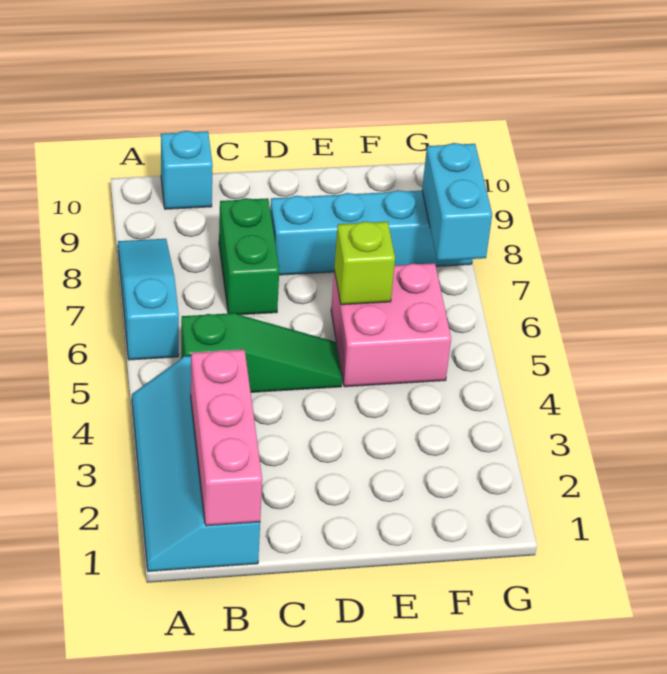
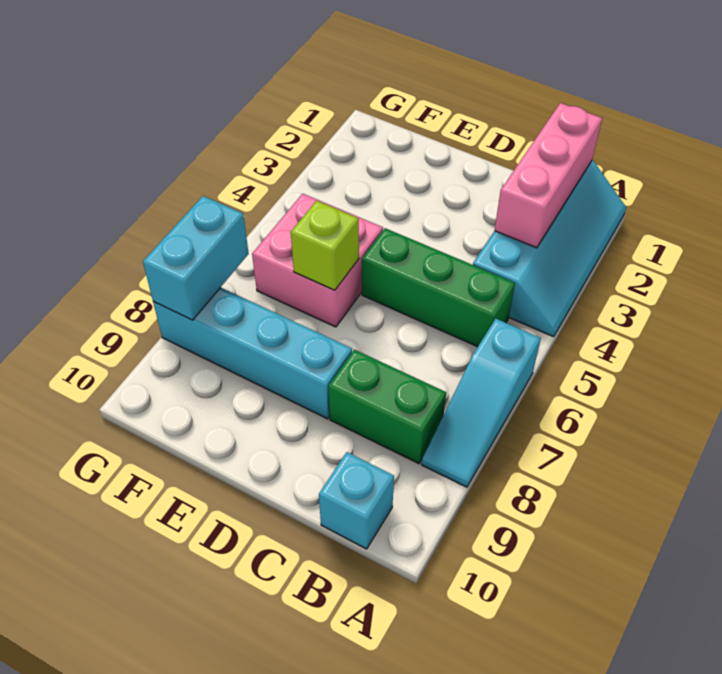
green slope B5:D5 level 1 top B -> green brick B5:D5 level 1
green brick C7:C8 level 1 -> green brick B8:C8 level 1

